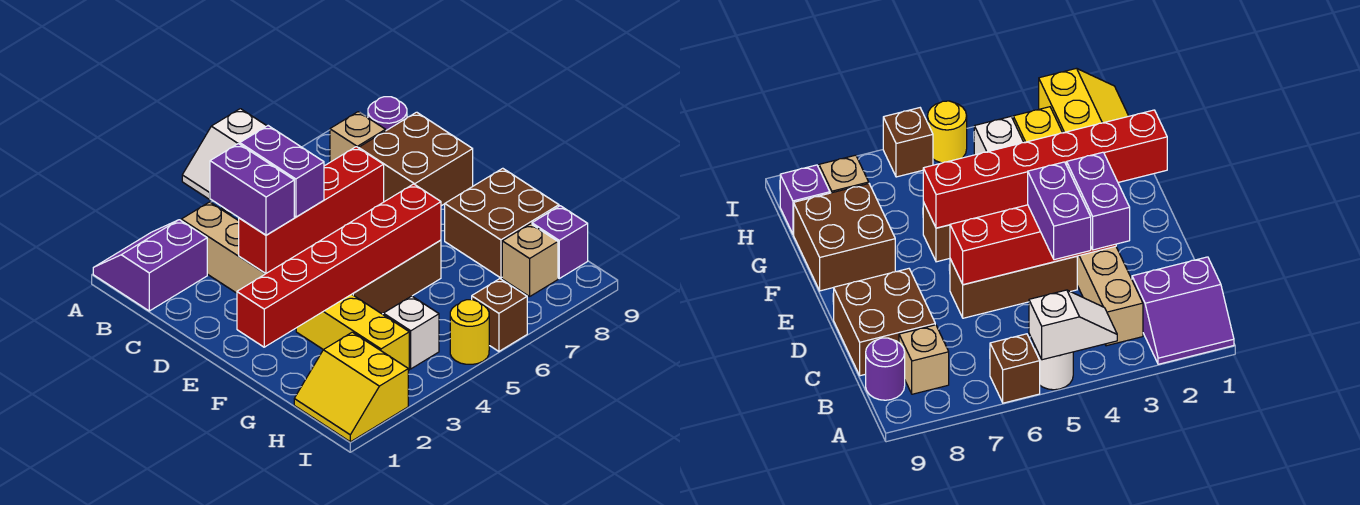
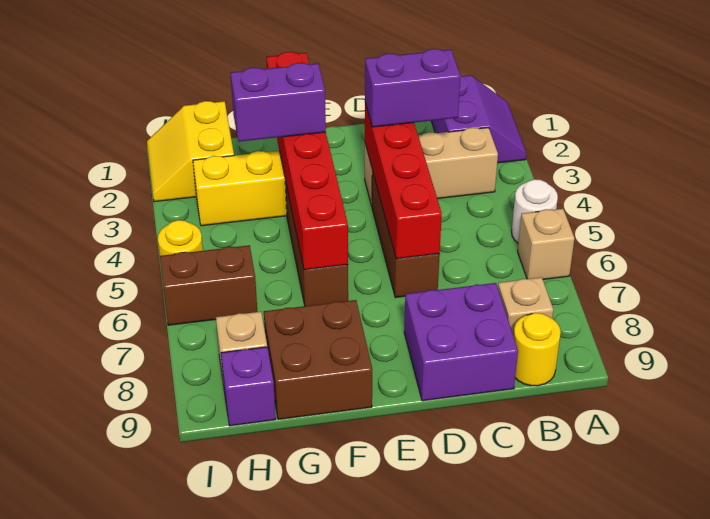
white slope A4:A5 level 2 top 5 -> none
brown brick A6 level 1 -> tan brick A6 level 1
purple round brick B9 level 1 -> yellow round brick B9 level 1
purple brick C4:D4 level 3 -> purple brick F3:G3 level 3
brown brick C8:D9 level 1 -> purple brick C8:D9 level 1
yellow slope H1:I2 level 1 top 2 -> yellow slope H1:I2 level 1 top H
white brick H4 level 1 -> none
brown brick I6 level 1 -> brown brick H6:I6 level 1

